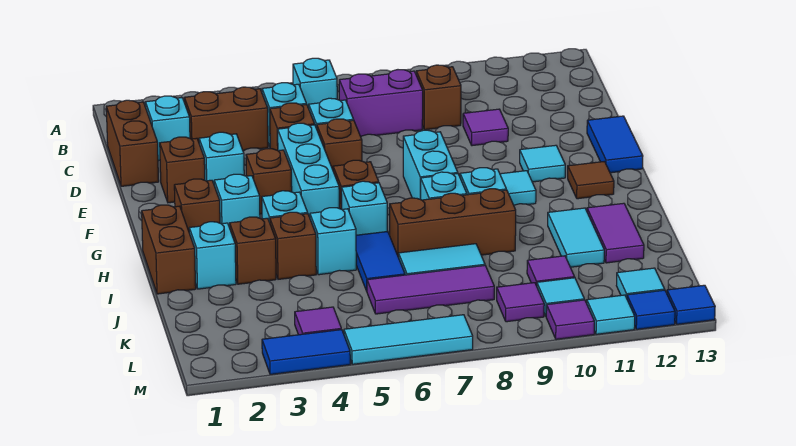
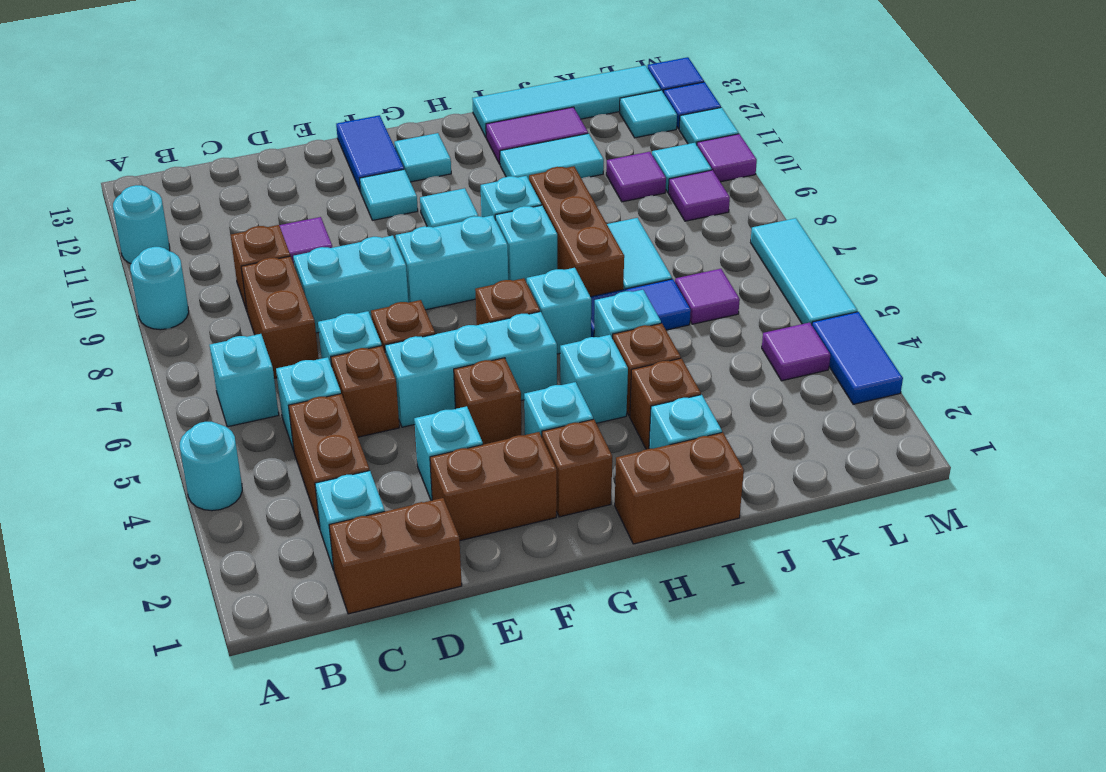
none -> cyan round brick A4 level 1
none -> cyan round brick A9 level 1
none -> cyan round brick A11 level 1
purple brick C7:C8 level 1 -> brown brick C7:C8 level 1
none -> cyan brick D8:E8 level 1
brown brick E2 level 1 -> brown brick E2:F2 level 1
blue tile E13:F13 level 1 -> blue tile F12:F13 level 1
brown tile G12 level 1 -> cyan tile G12 level 1
none -> cyan tile I13:L13 level 1
purple tile K6:K8 level 1 -> purple tile K6 level 1

